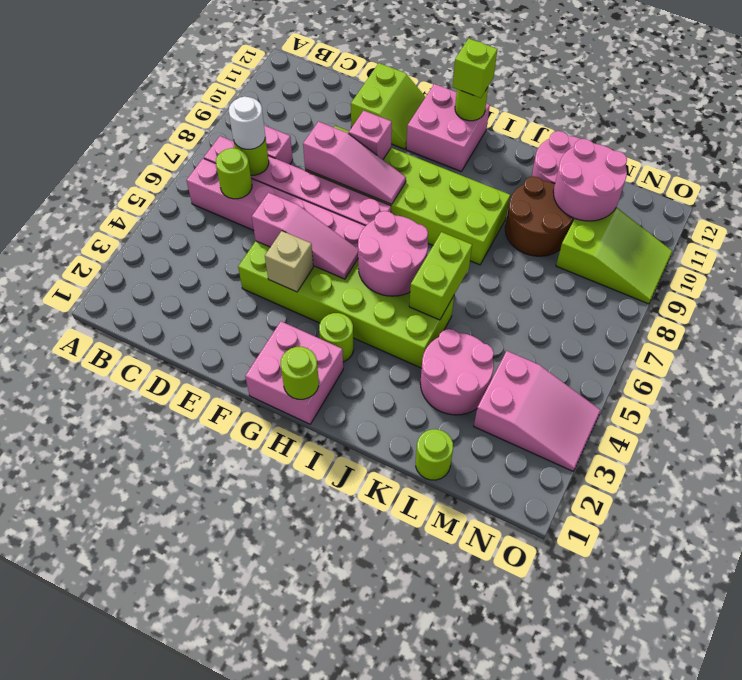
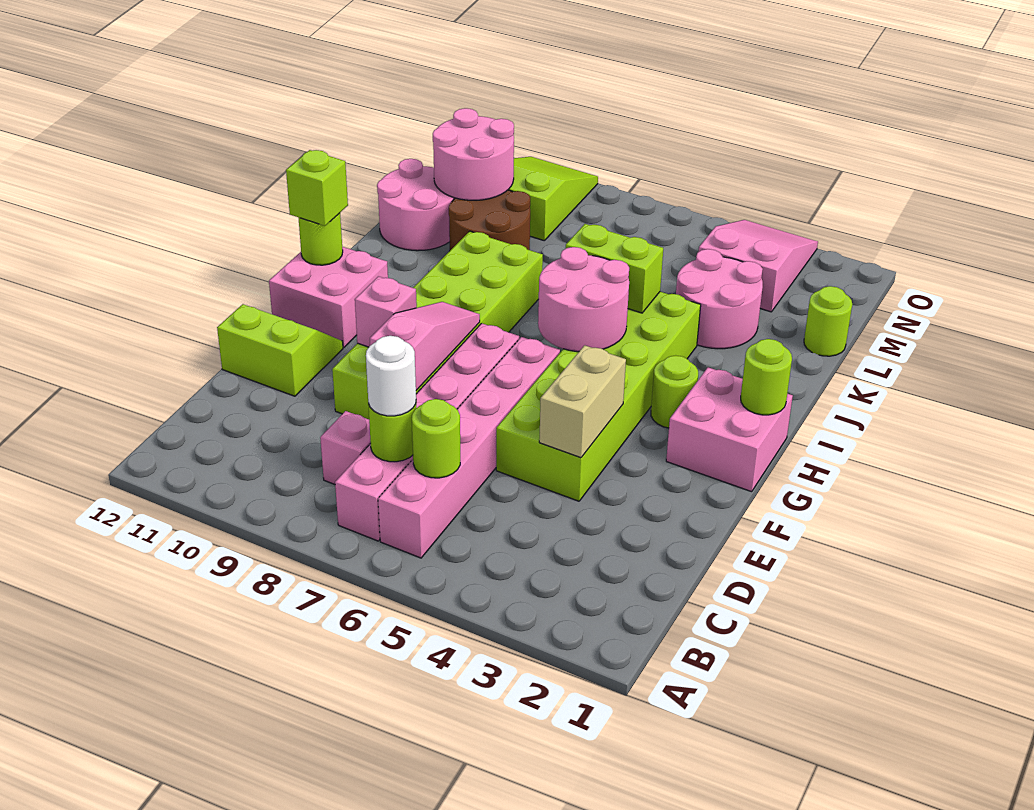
pink slope E5:G5 level 2 top E -> none
tan brick F4 level 2 -> tan brick E4:F4 level 2

